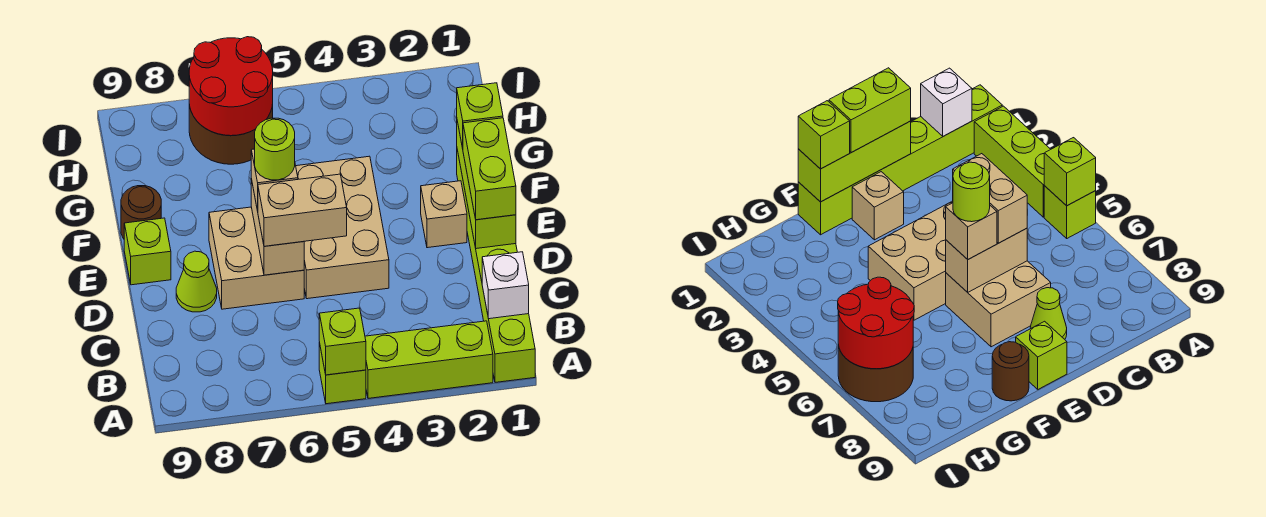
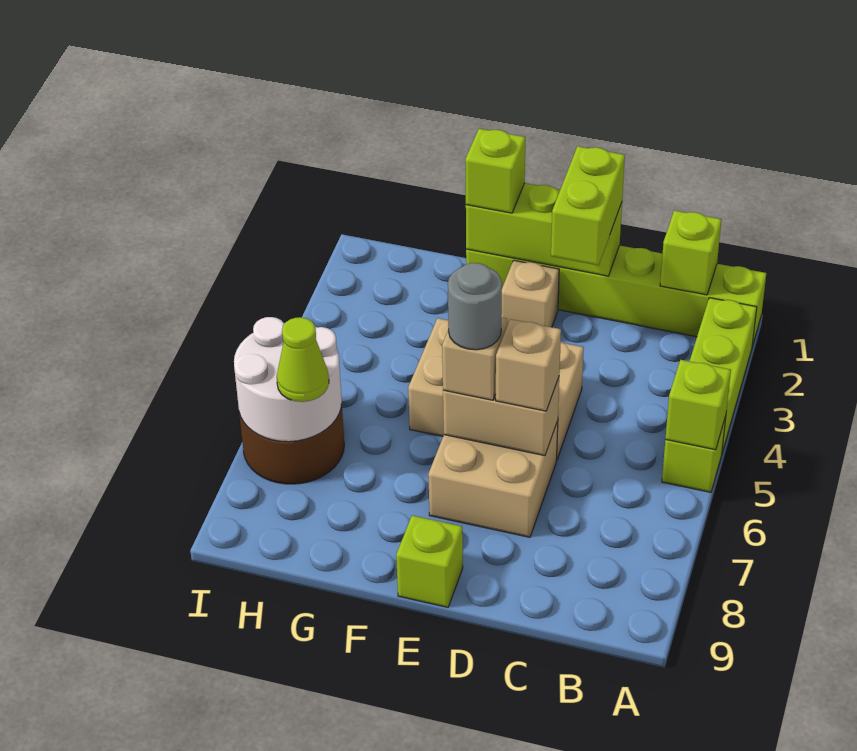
white brick B1 level 2 -> lime brick B1 level 2
lime brick D1:E1 level 3 -> lime brick D1:D2 level 3
tan brick D5:D6 level 3 -> tan brick D6 level 3
lime cone D8 level 1 -> lime cone H7 level 3
lime round brick E6 level 4 -> grey round brick E6 level 4
brown round brick F9 level 1 -> none
red round brick H6:I7 level 2 -> white round brick H6:I7 level 2

